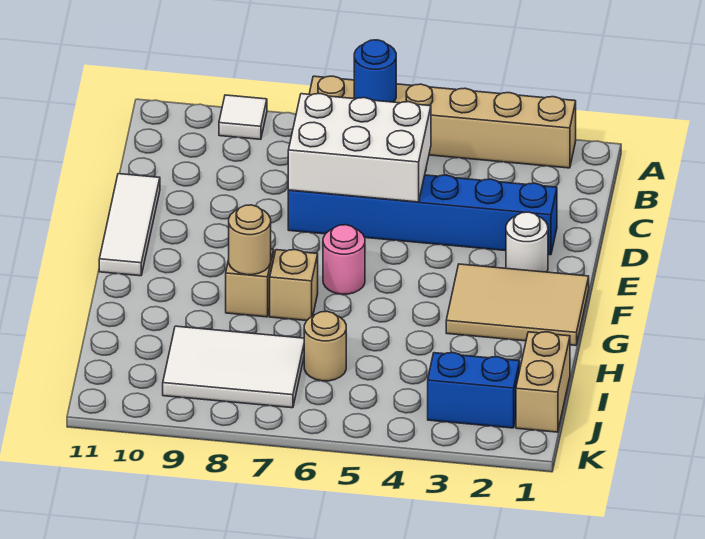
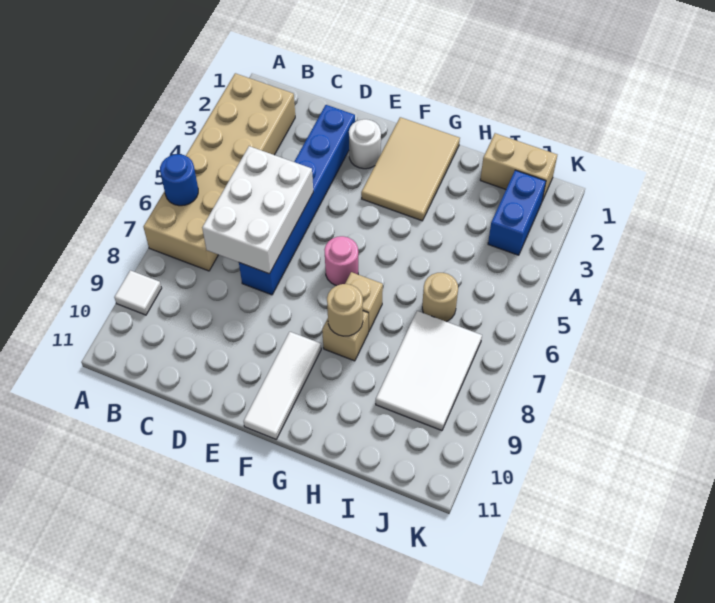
tan brick A2:A7 level 1 -> tan brick A2:B7 level 1
white tile D11:F11 level 1 -> white tile F9:F11 level 1

